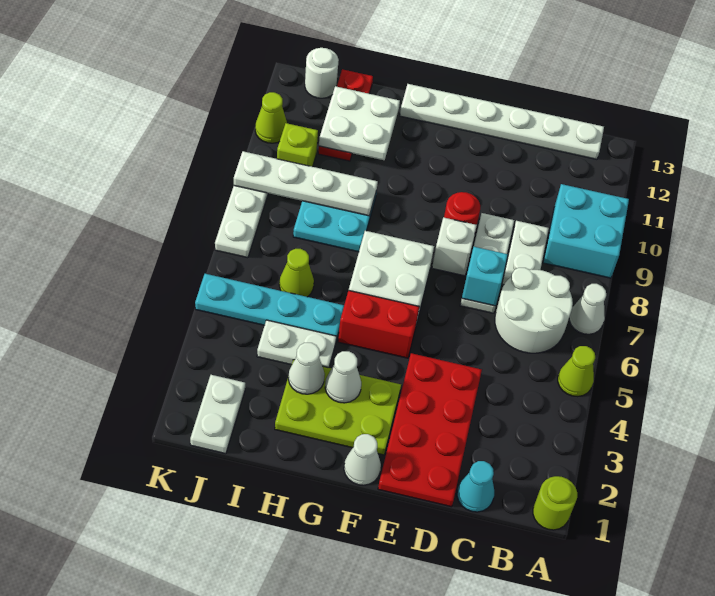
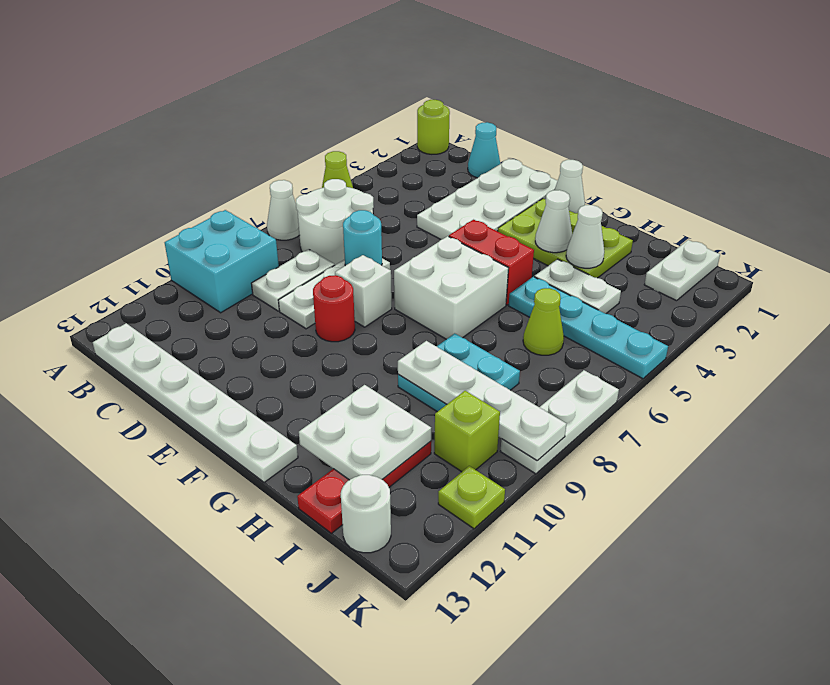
red plate D1:E4 level 1 -> white plate D1:E4 level 1
cyan brick D7 level 2 -> cyan round brick D7 level 2
lime cone K11 level 1 -> lime plate K11 level 1

